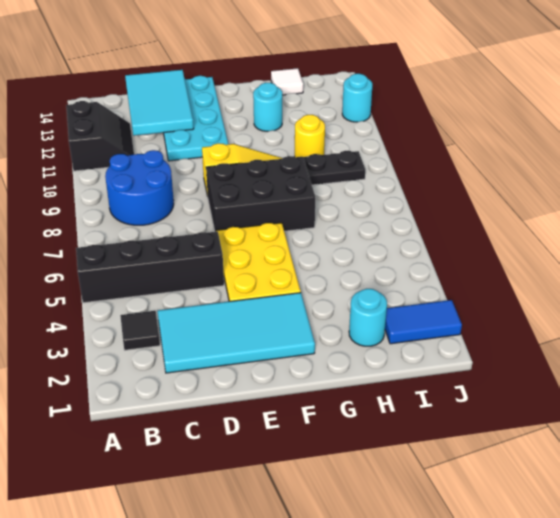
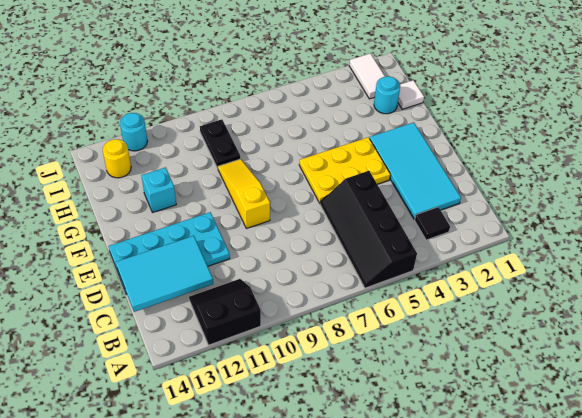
blue round brick B8:C9 level 1 -> none
black brick E7:G8 level 1 -> none
cyan round brick G12 level 1 -> cyan brick G12 level 1
yellow round brick H10 level 1 -> yellow round brick I13 level 1
white tile H14 level 1 -> white tile H1 level 1
blue tile I2:J2 level 1 -> white tile I2:J2 level 1

